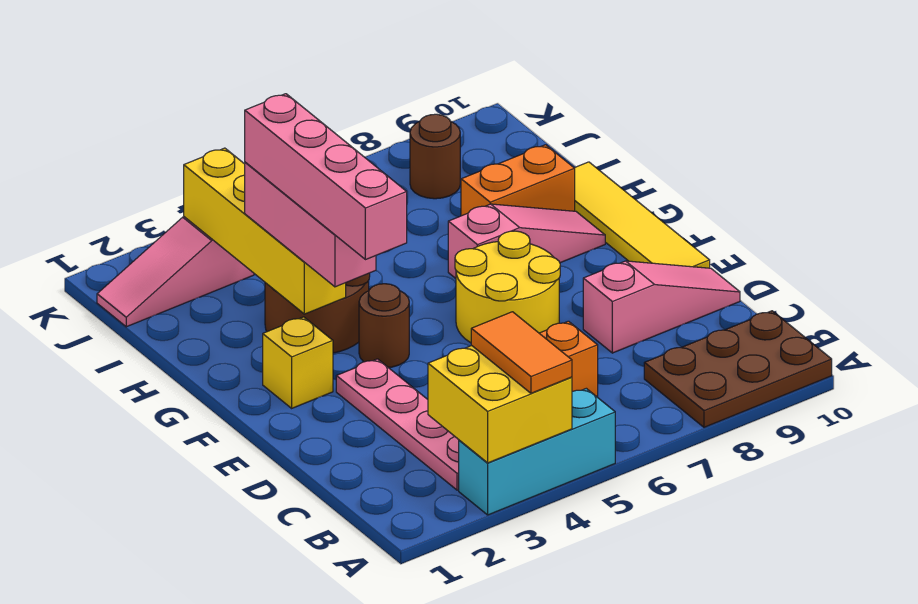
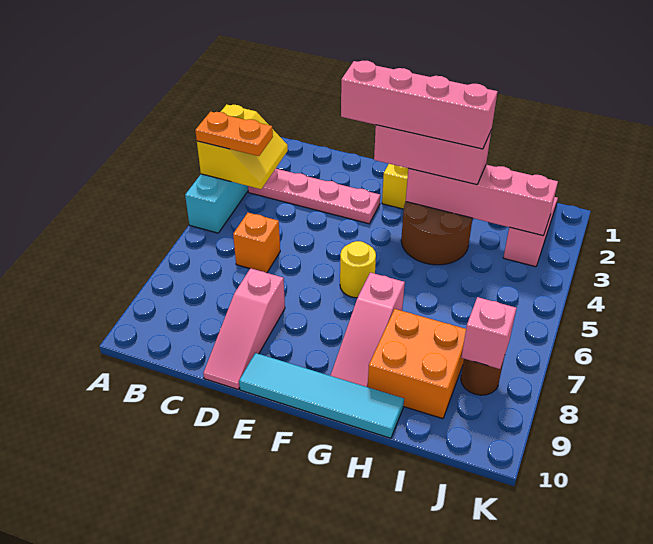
yellow brick A3:B4 level 2 -> yellow slope A3:B4 level 2 top A
orange tile A4:B4 level 3 -> orange plate A4:B4 level 3
brown plate A8:B10 level 1 -> none
yellow round brick E6:F7 level 1 -> yellow round brick F6 level 1
yellow tile E10:H10 level 1 -> cyan tile E10:H10 level 1
brown round brick F4 level 1 -> none
yellow brick G3:J3 level 2 -> pink brick G3:J3 level 2
orange brick H8:H9 level 1 -> orange brick H8:I9 level 1
none -> pink brick J8 level 2

